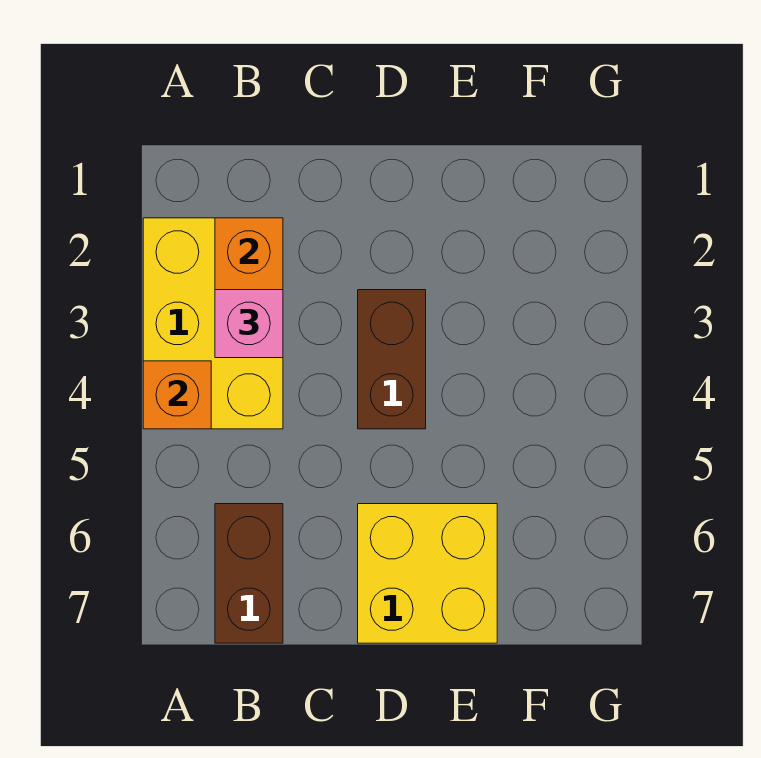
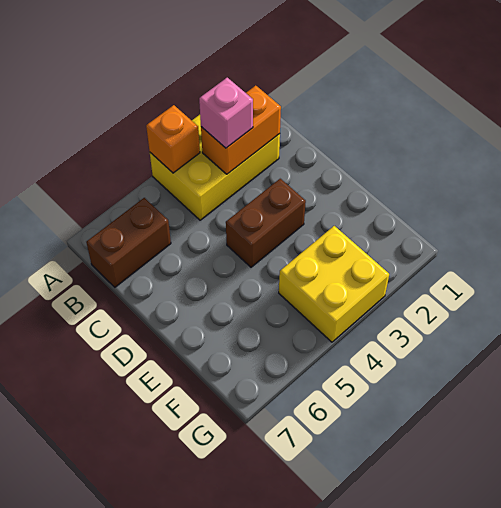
yellow brick D6:E7 level 1 -> yellow brick F3:G4 level 1

